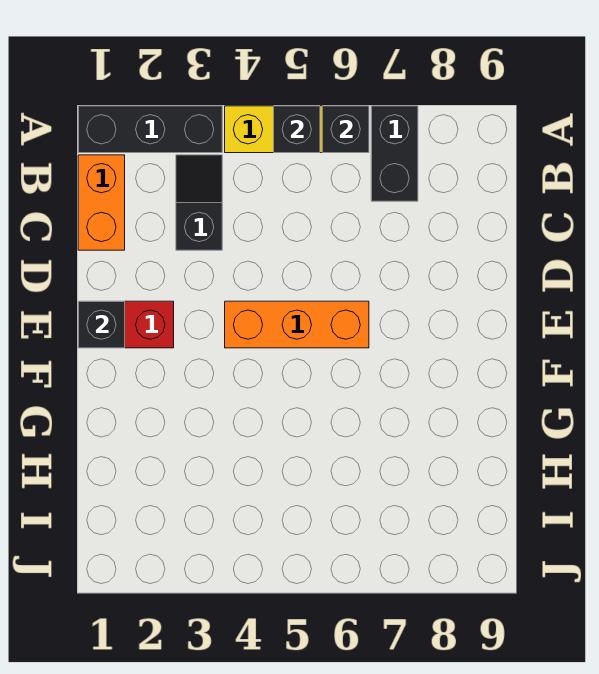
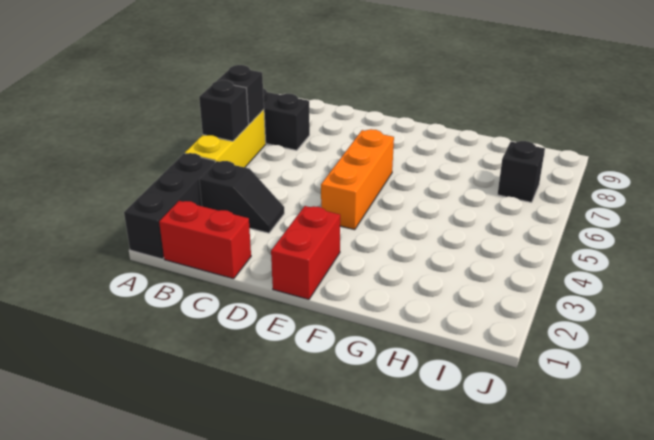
orange brick B1:C1 level 1 -> red brick B1:C1 level 1
black slope B3:C3 level 1 top C -> black slope B3:C3 level 1 top B
black brick E1 level 2 -> black brick I7 level 1

